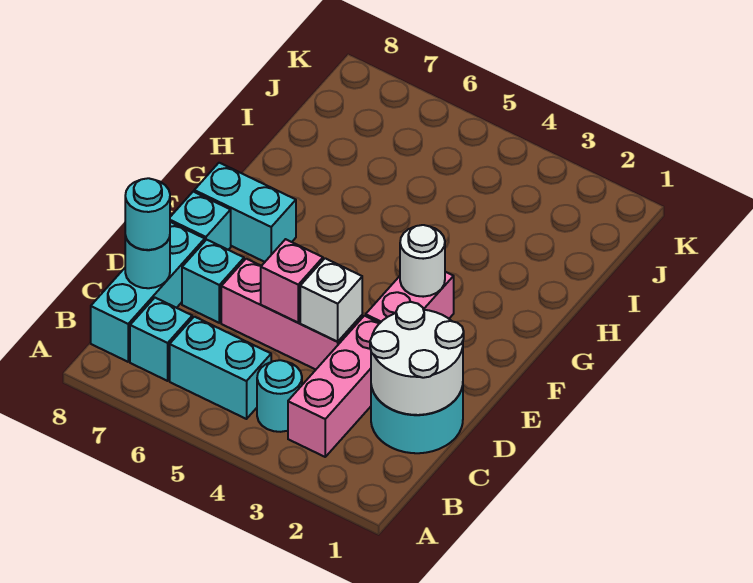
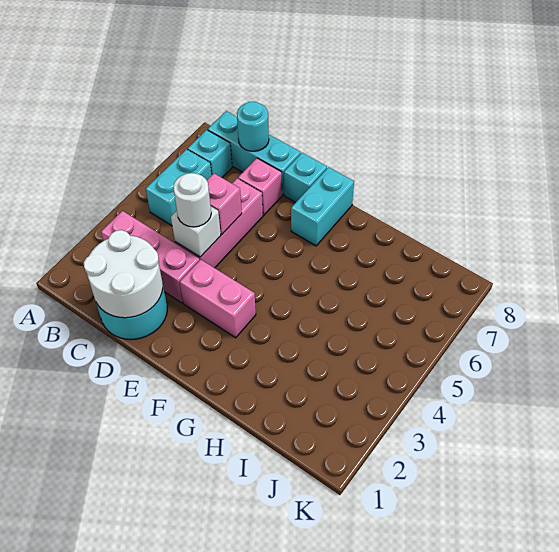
cyan round brick B4 level 1 -> none
cyan round brick C8 level 3 -> none
cyan brick D7 level 1 -> pink brick D7 level 1
white round brick F3 level 2 -> white round brick D4 level 3

